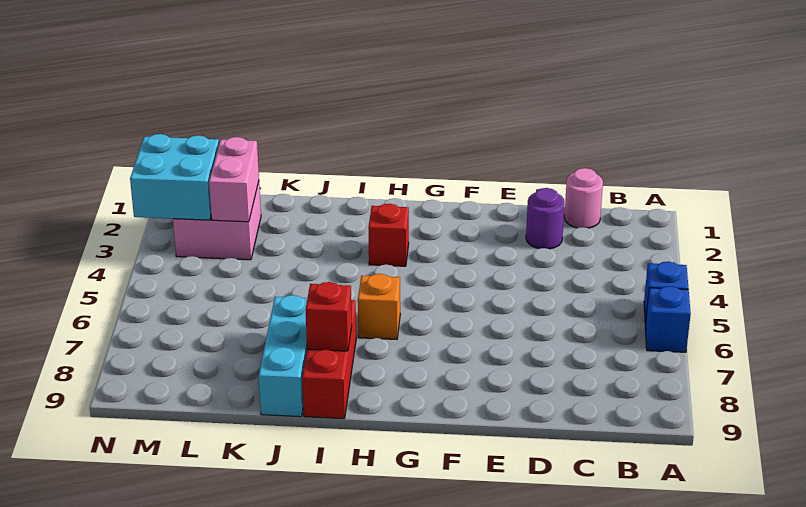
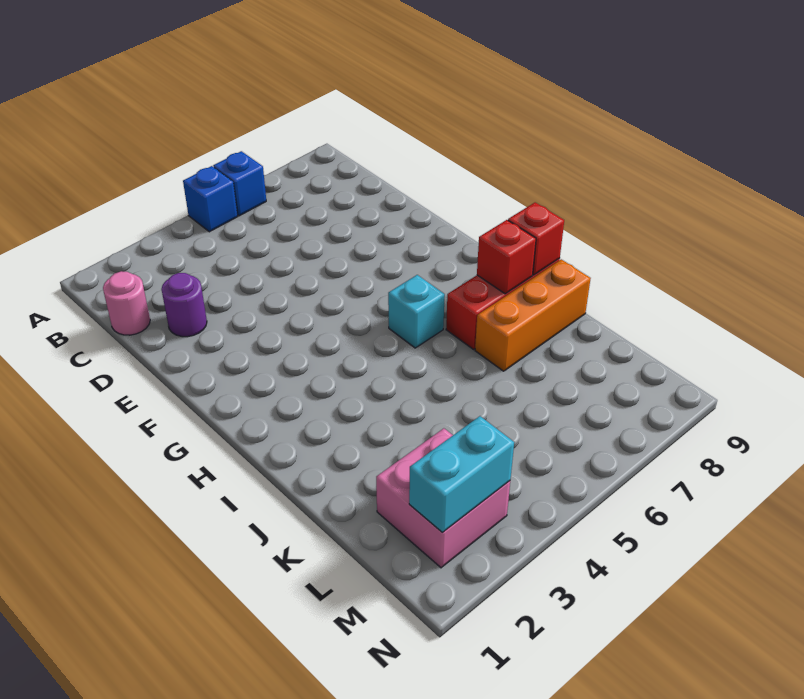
red brick H3 level 1 -> red brick I9 level 2
orange brick H6 level 1 -> cyan brick H6 level 1
cyan brick J7:J9 level 1 -> orange brick J7:J9 level 1
pink brick L2:L3 level 2 -> none
cyan brick M2:N3 level 2 -> cyan brick M2:M3 level 2

